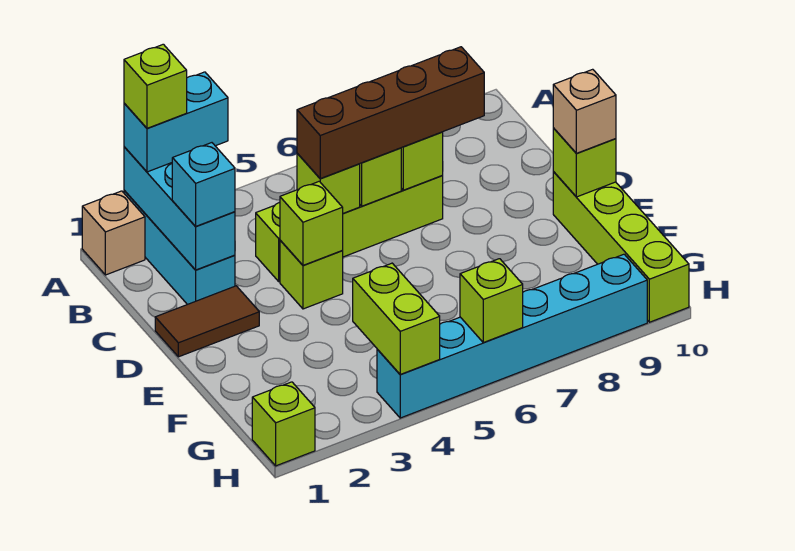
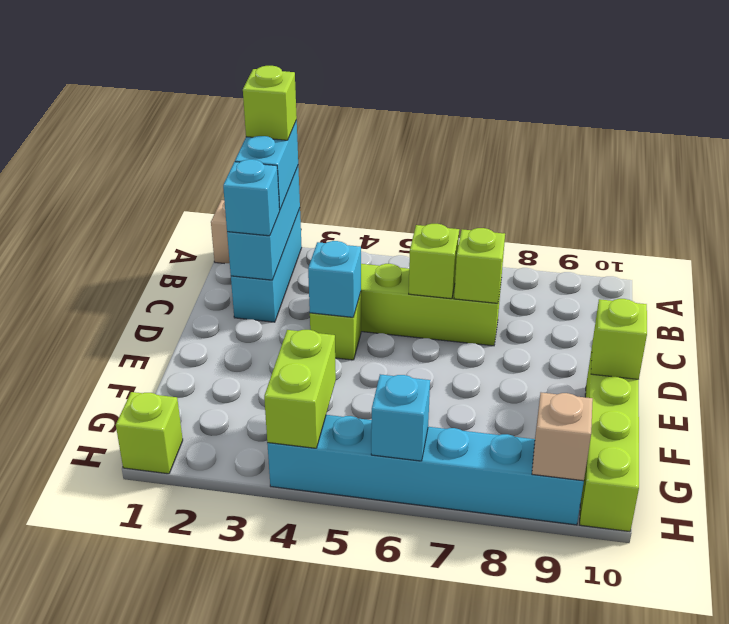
cyan brick A2:A3 level 3 -> cyan brick A2:B2 level 3
lime brick C5 level 2 -> none
brown brick C5:C8 level 3 -> none
brown tile D1:D2 level 1 -> none
lime brick D4 level 2 -> cyan brick D4 level 2
tan brick E10 level 3 -> tan brick H9 level 2
lime brick H6 level 2 -> cyan brick H6 level 2

